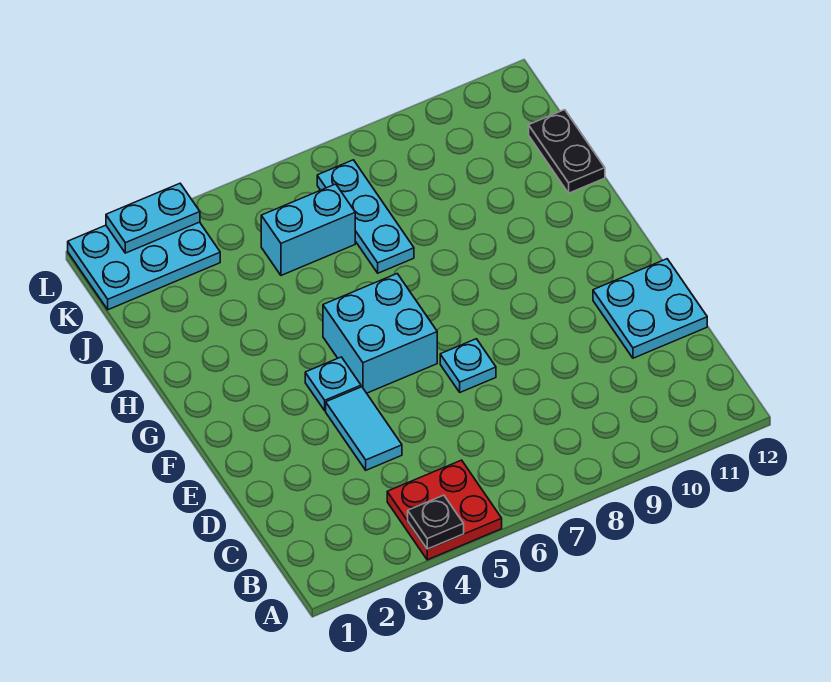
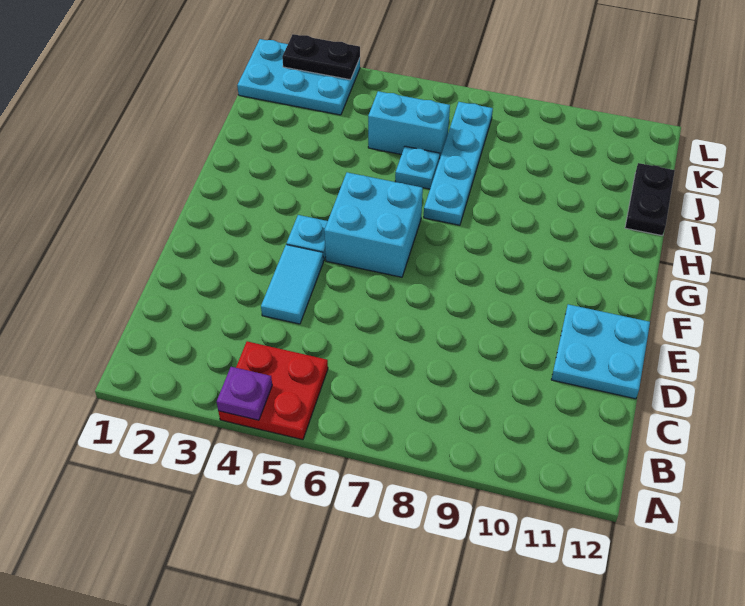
black plate A4 level 2 -> purple plate A4 level 2
cyan plate E7 level 1 -> cyan plate I6 level 1
cyan plate I7:K7 level 1 -> cyan plate H7:K7 level 1
cyan plate L2:L3 level 2 -> black plate L2:L3 level 2

